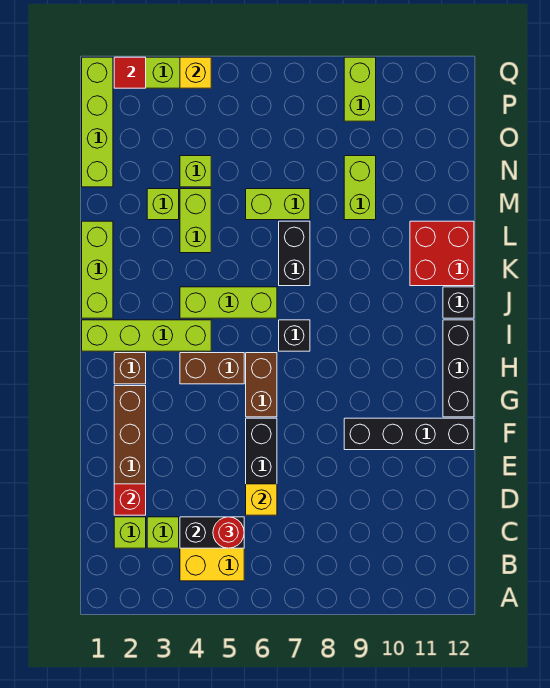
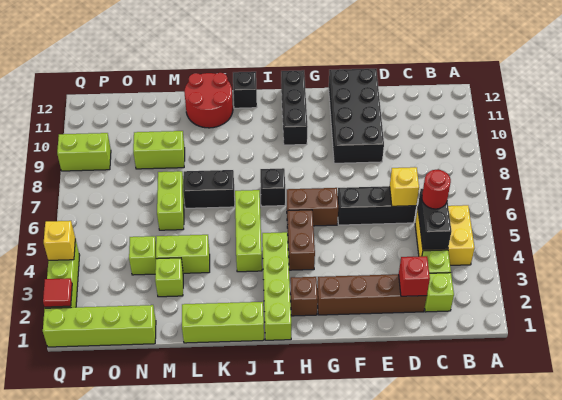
black brick F9:F12 level 1 -> black brick E9:F12 level 1
black brick G12:I12 level 1 -> black brick H10:H12 level 1
red brick K11:L12 level 1 -> red round brick K11:L12 level 1

